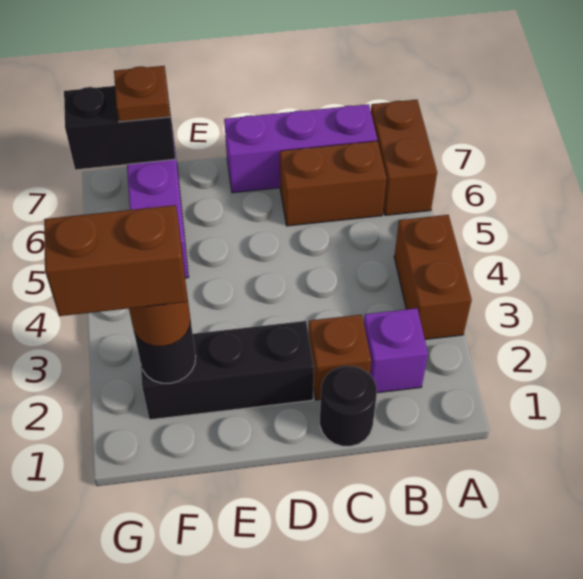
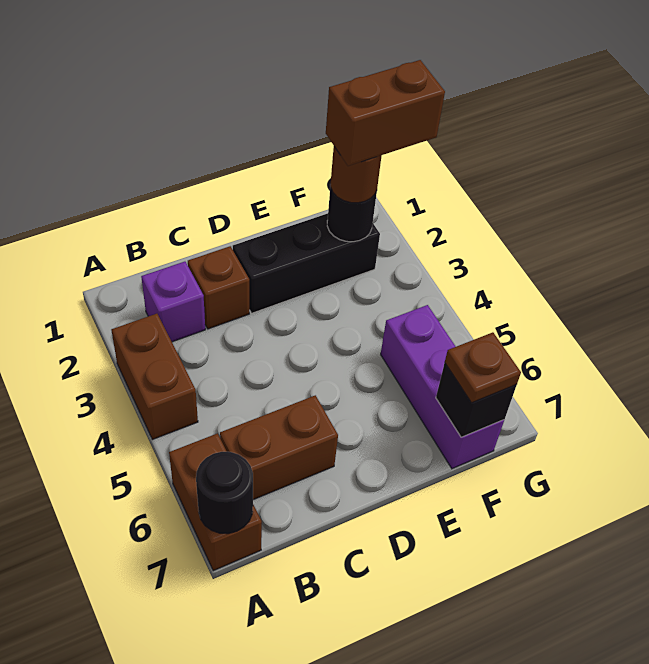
purple brick B7:D7 level 1 -> none
black round brick C1 level 1 -> black round brick A7 level 2
black brick F7:G7 level 2 -> black brick F7 level 2

